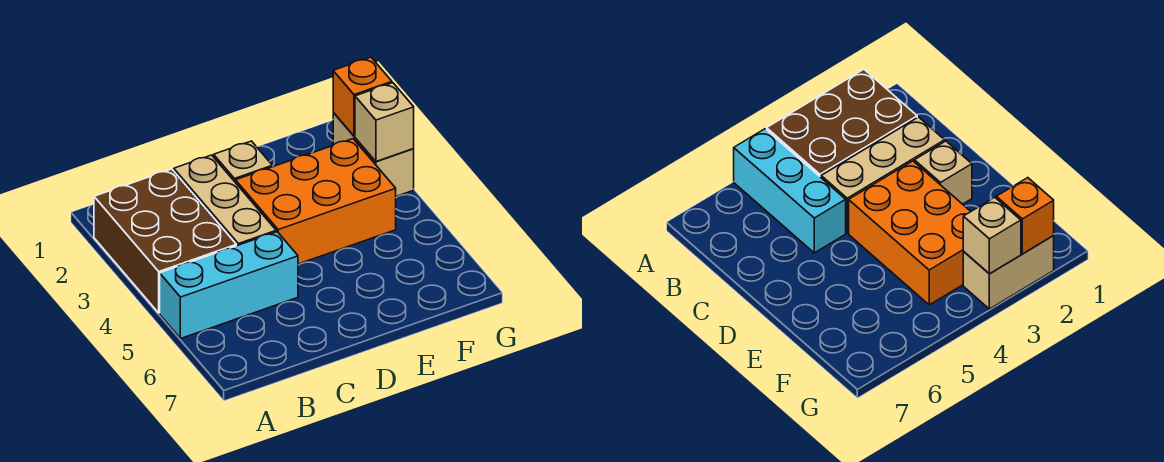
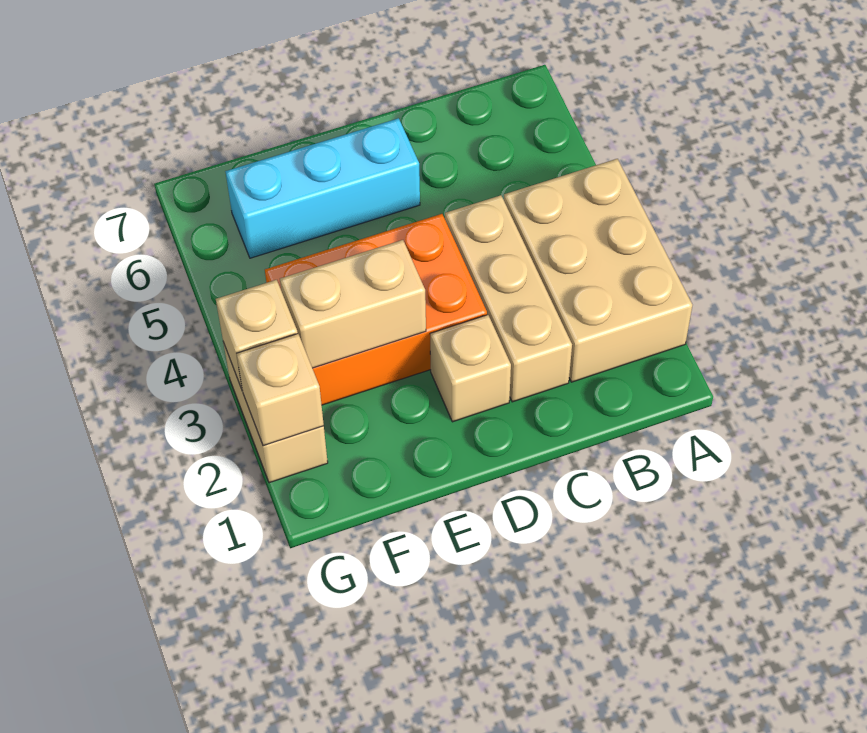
brown brick A2:B4 level 1 -> tan brick A2:B4 level 1
cyan brick A5:C5 level 1 -> cyan brick D6:F6 level 1
none -> tan brick E3:F3 level 2
orange brick G2 level 2 -> tan brick G2 level 2

